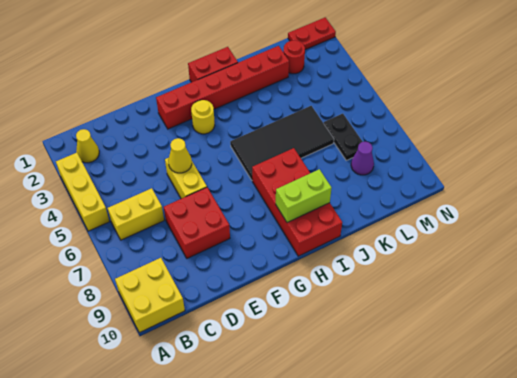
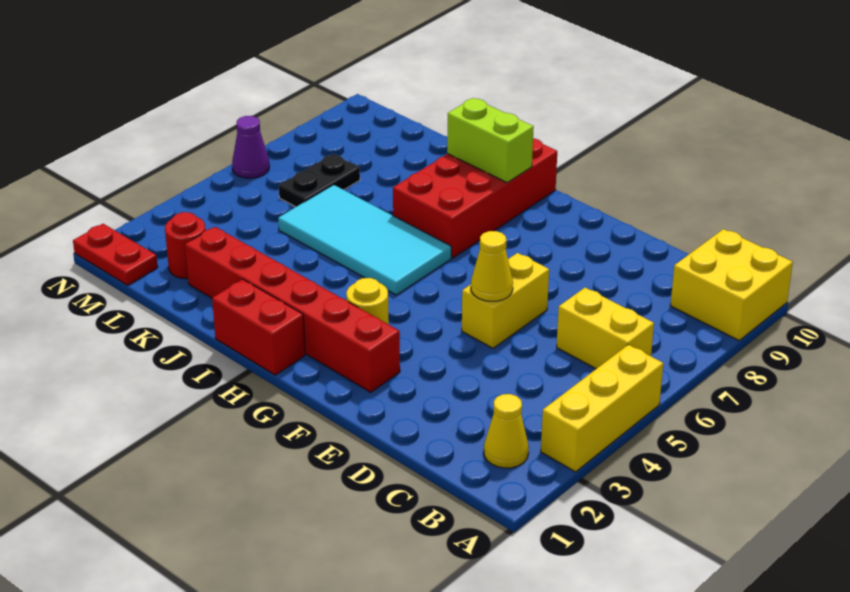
red brick D7:E8 level 1 -> none
black tile H5:K6 level 1 -> cyan tile H5:K6 level 1
purple cone L8 level 1 -> purple cone N6 level 1

